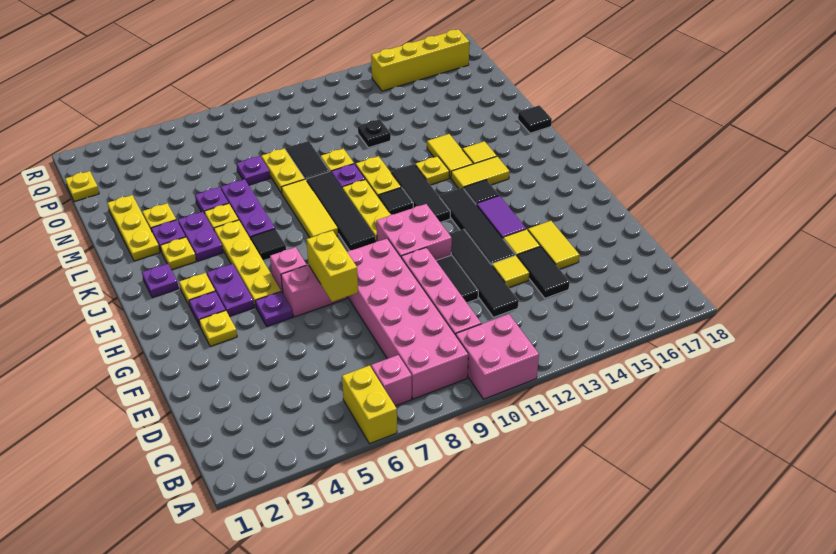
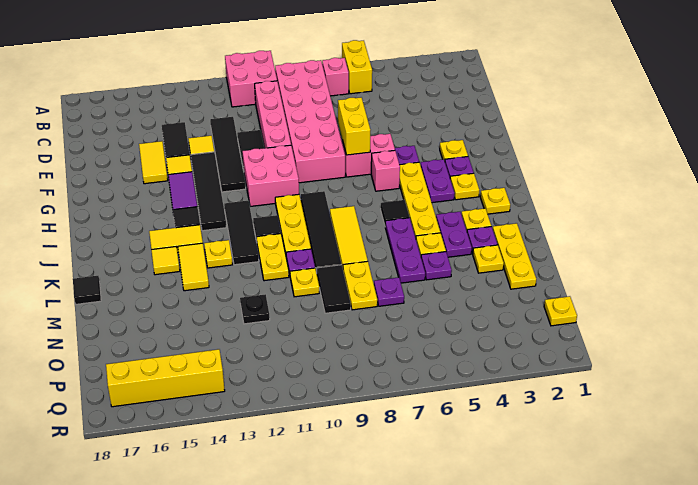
purple plate J2 level 1 -> yellow plate J2 level 1

